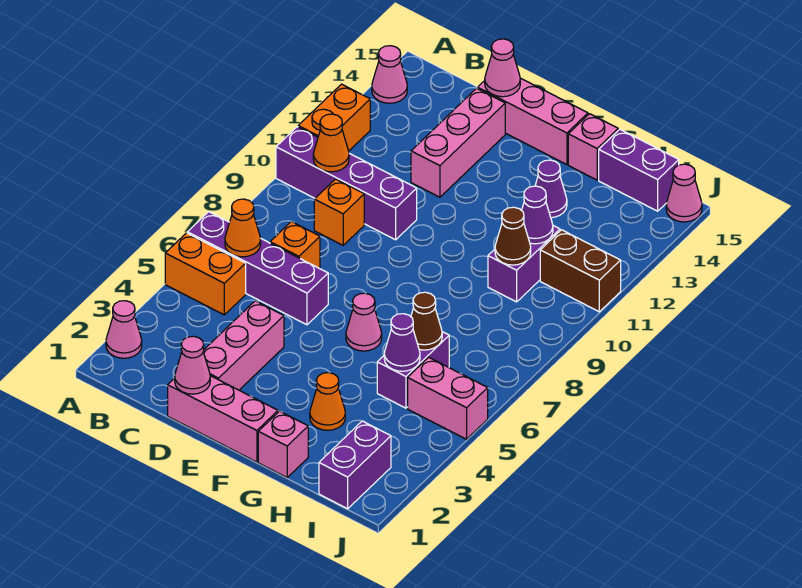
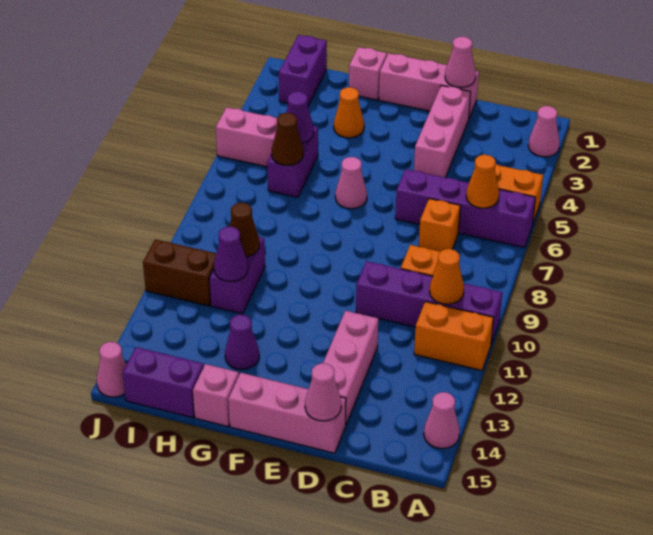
orange brick A11:A12 level 1 -> orange brick A11:B11 level 1

